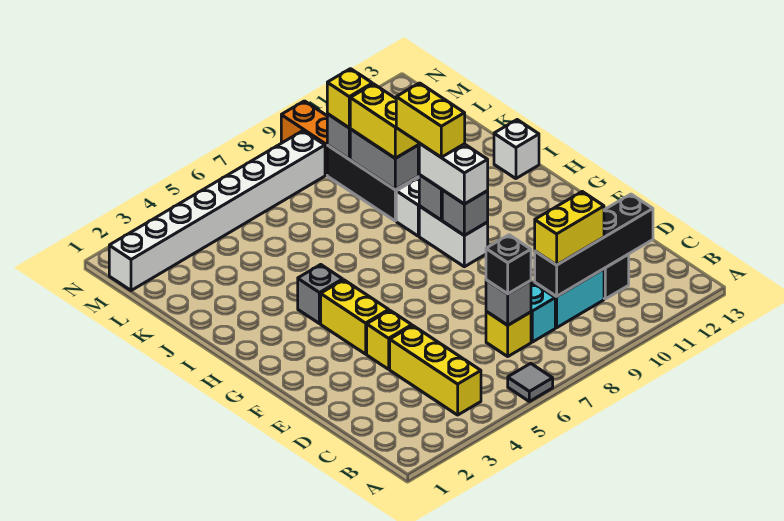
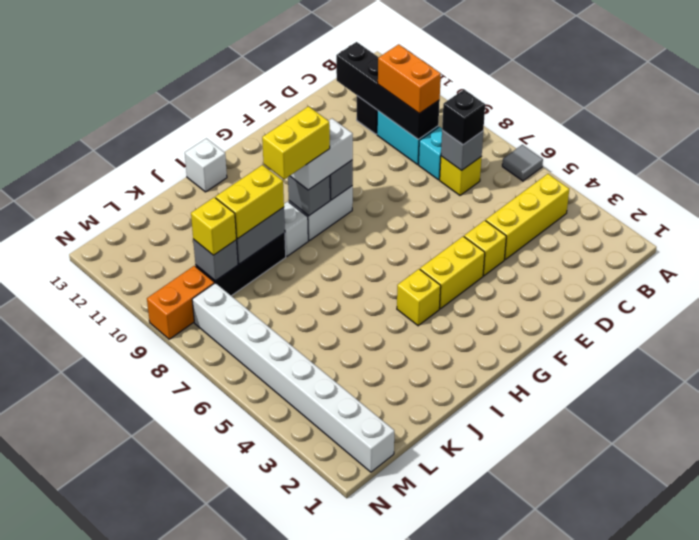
yellow brick C9:C10 level 3 -> orange brick C9:C10 level 3
grey brick H4 level 1 -> yellow brick H4 level 1

